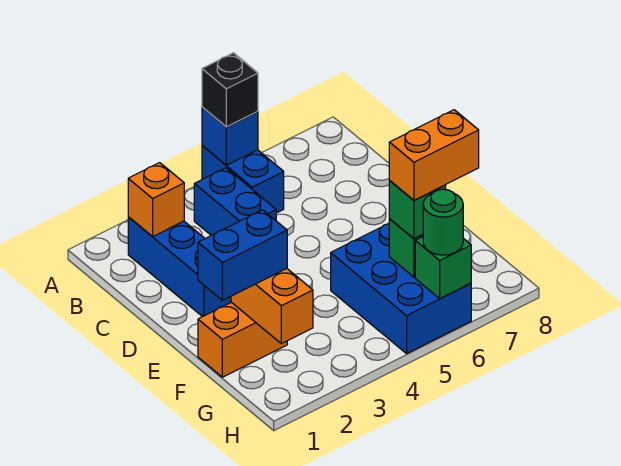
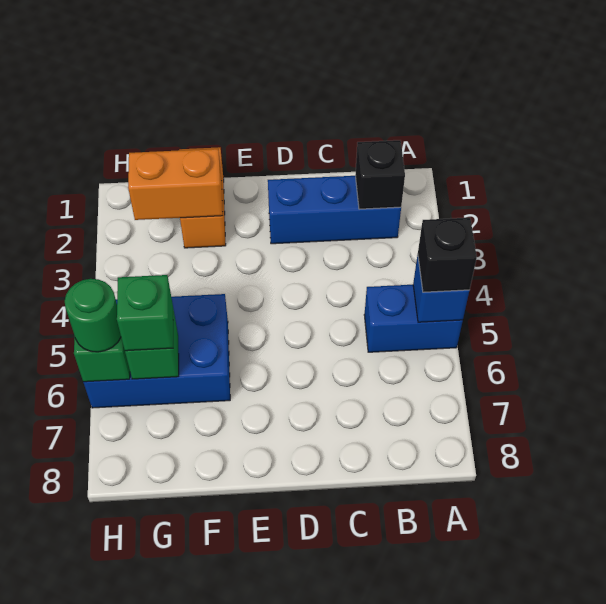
orange brick B2 level 2 -> black brick B2 level 2
blue brick B4:C4 level 1 -> none
blue brick F1:F2 level 3 -> none
orange brick G6:G7 level 4 -> none

